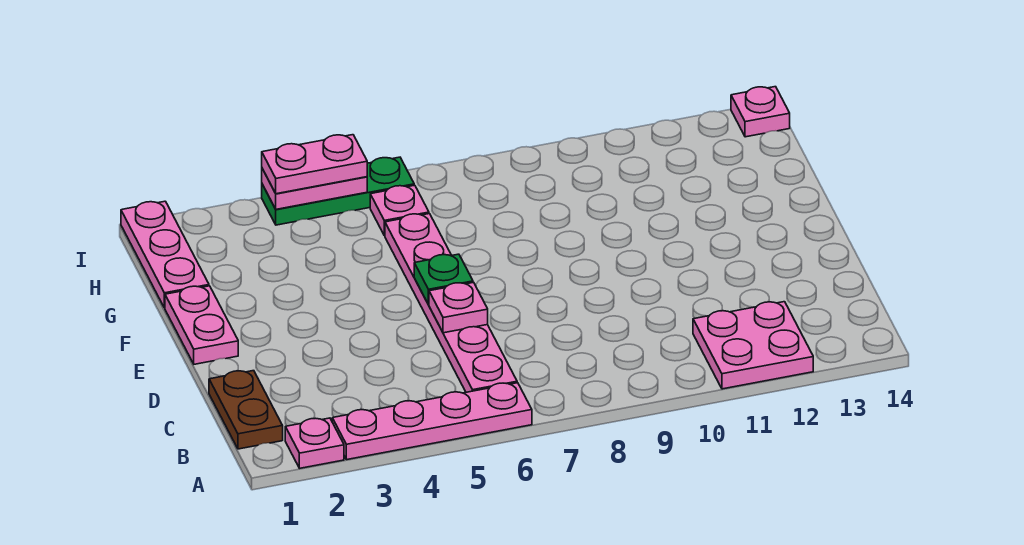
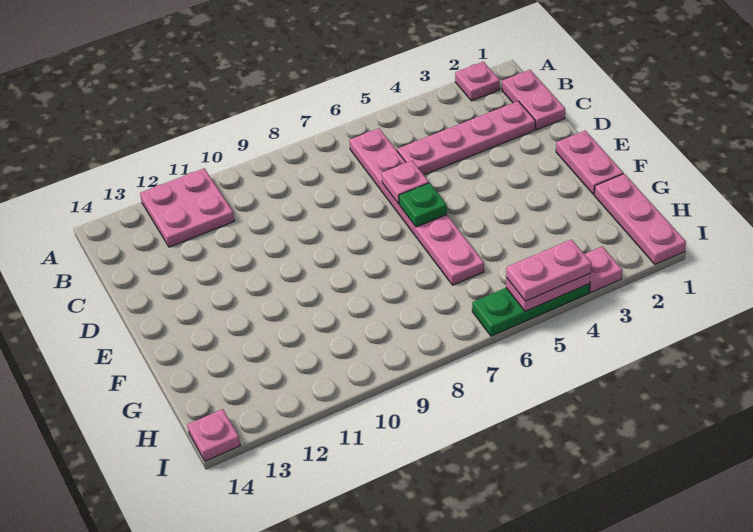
pink plate A3:A6 level 1 -> pink plate C2:C5 level 1
brown plate B1:C1 level 1 -> pink plate B1:C1 level 1
pink plate H6 level 1 -> pink plate I3 level 1

